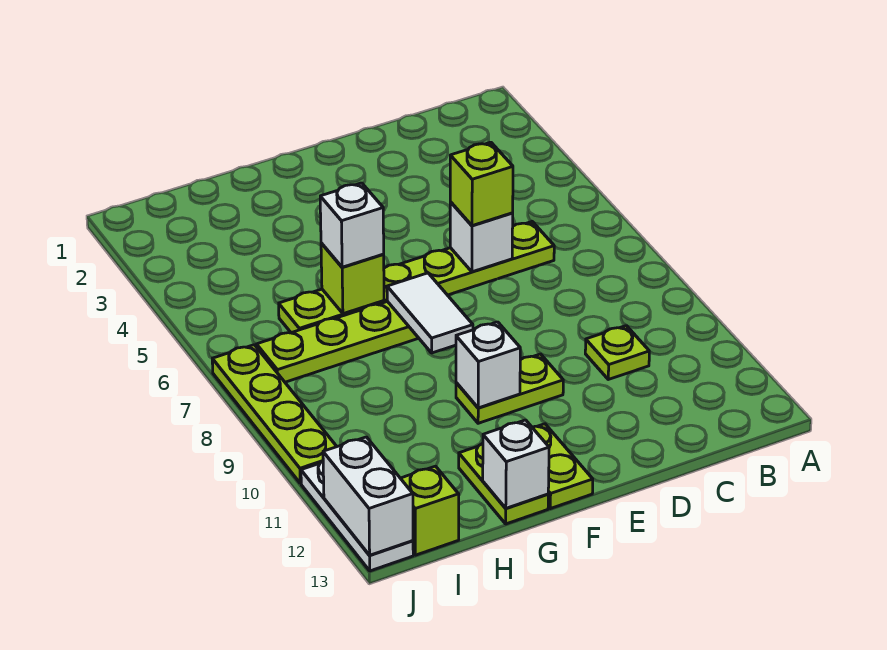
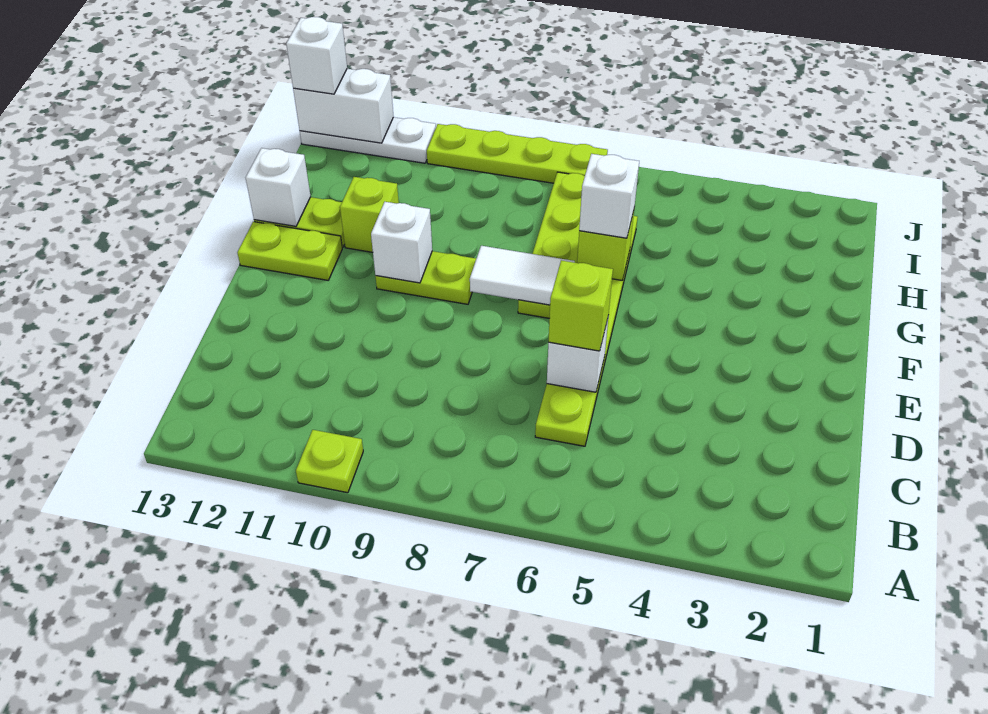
lime plate C10 level 1 -> lime plate A10 level 1
lime plate E10:F10 level 1 -> lime plate F9:F10 level 1
lime brick I13 level 1 -> lime brick G11 level 1
none -> white brick J13 level 3

